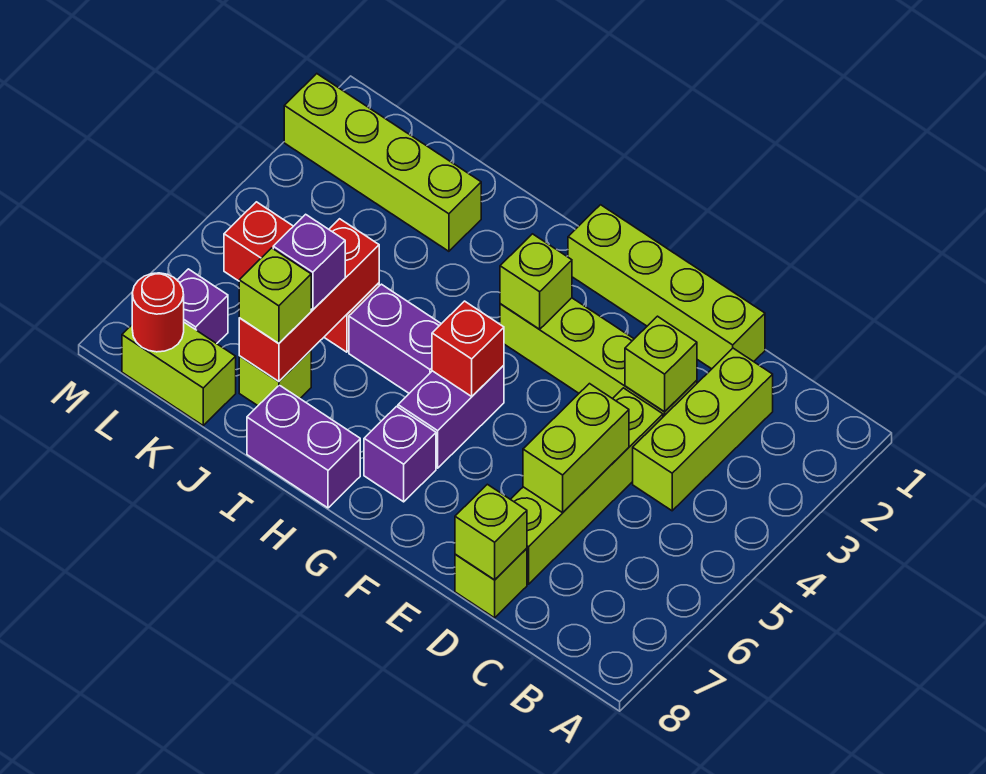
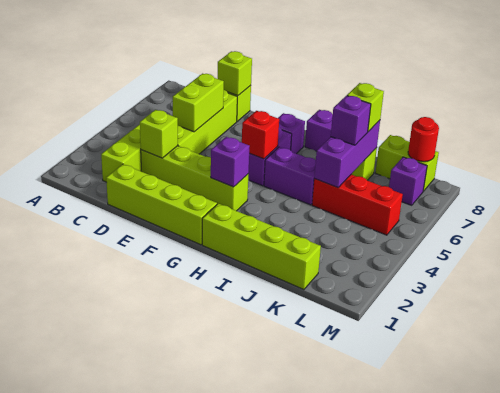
lime brick G3 level 2 -> purple brick G3 level 2
lime brick J2:M2 level 1 -> lime brick H1:K1 level 1
red brick J5:J7 level 2 -> purple brick J5:J7 level 2

